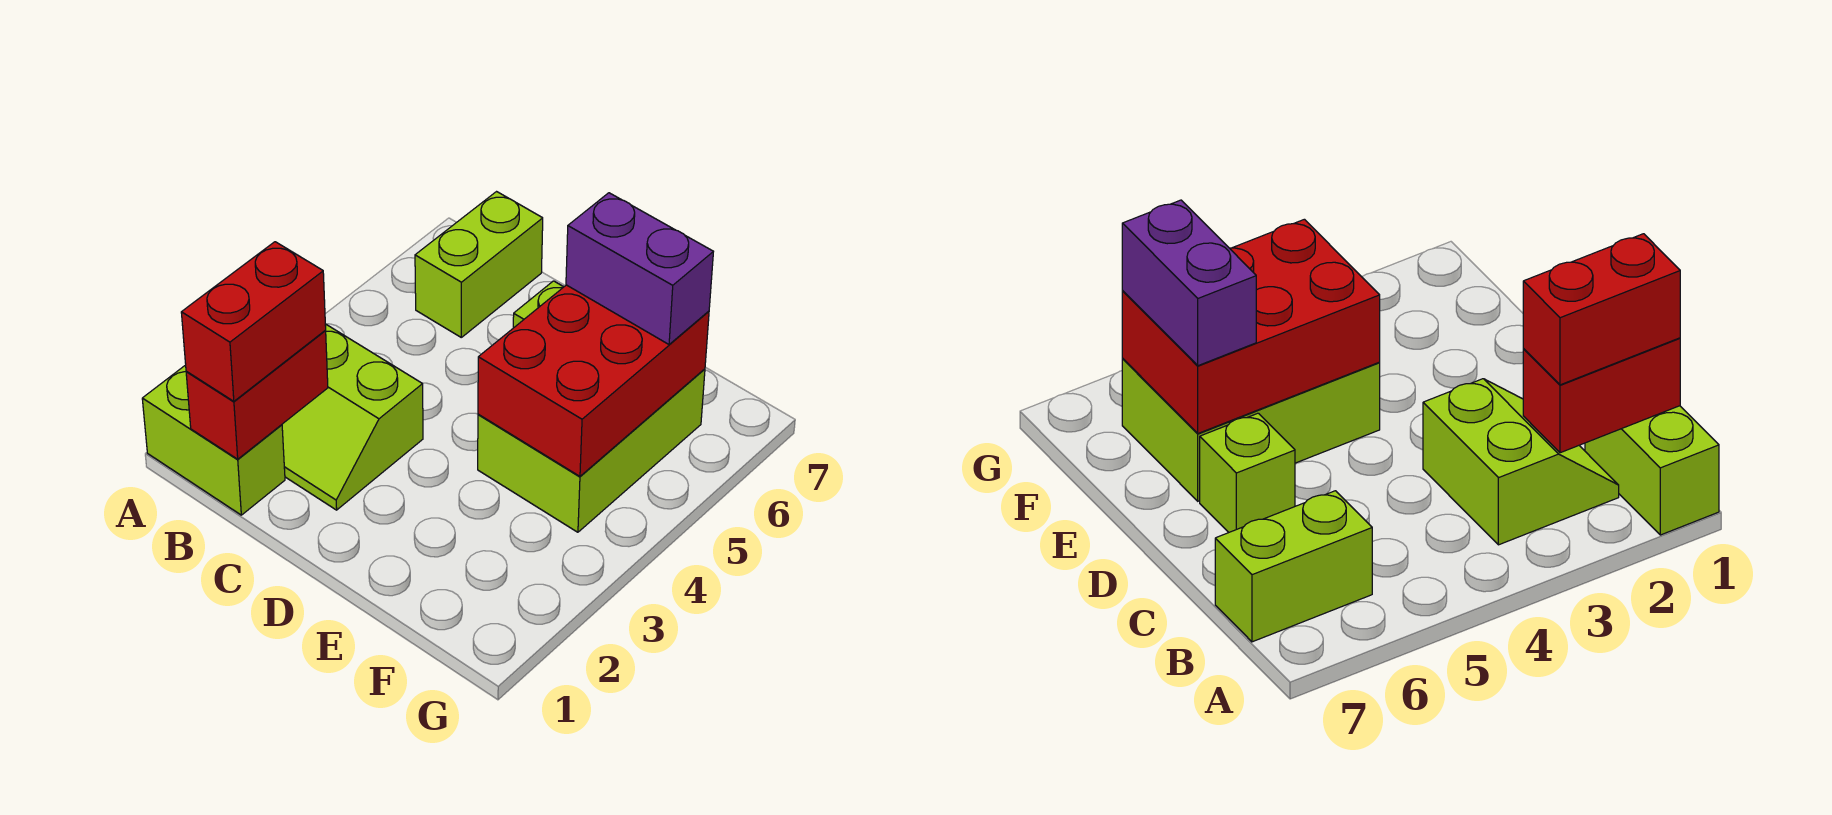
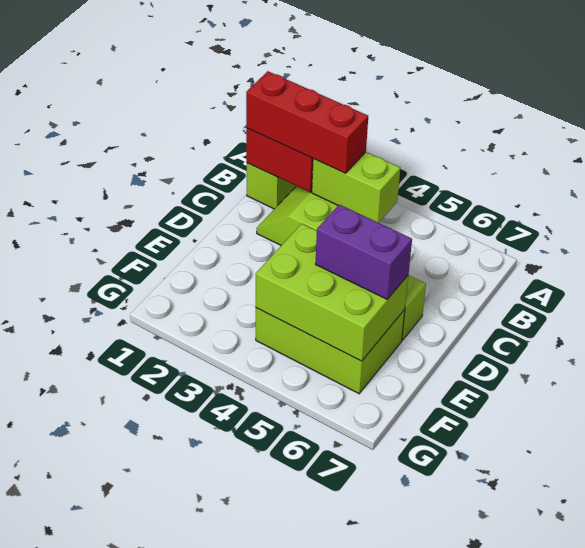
red brick B1:B2 level 3 -> red brick B1:B3 level 3
lime brick B6:B7 level 1 -> lime brick B3:B4 level 2
red brick E4:F6 level 2 -> lime brick E4:F6 level 2
purple brick E6:F6 level 3 -> purple brick E5:E6 level 3

